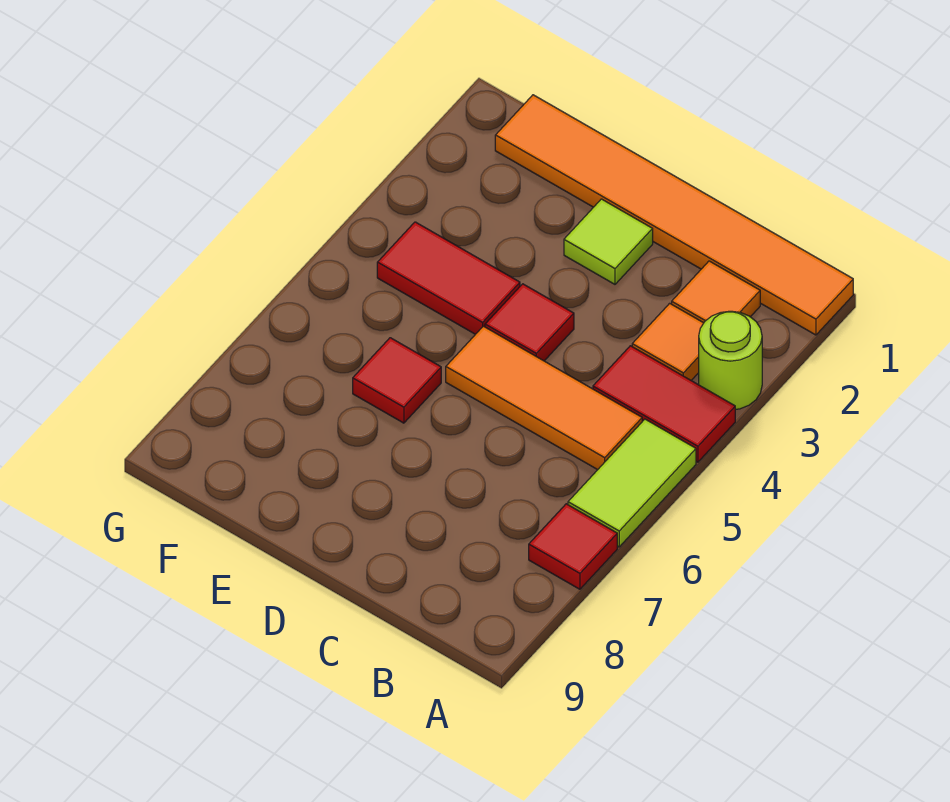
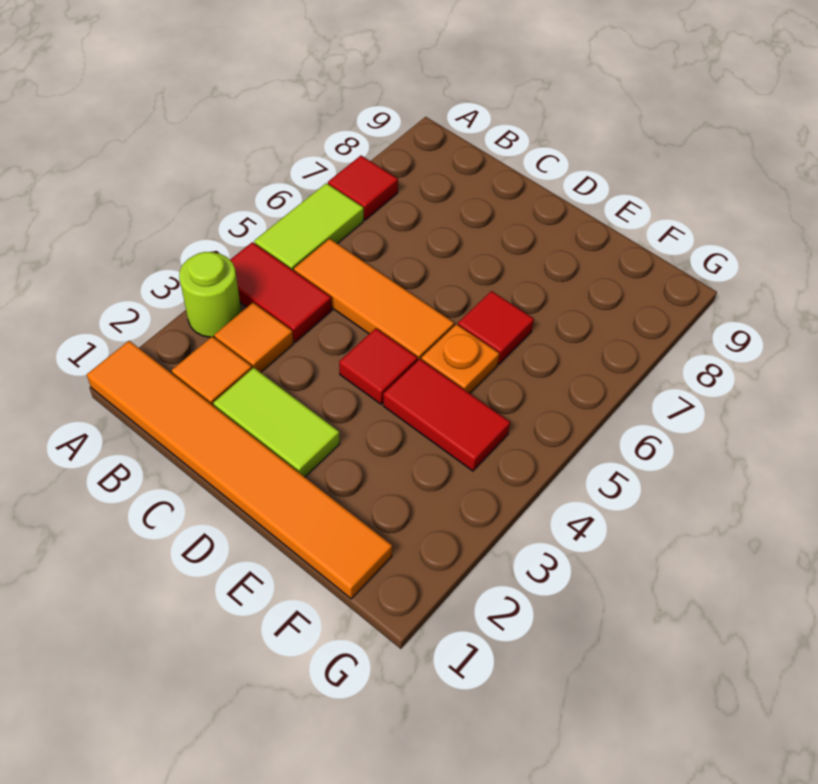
lime tile D2 level 1 -> lime tile C2:D2 level 1
none -> orange plate E5 level 1

